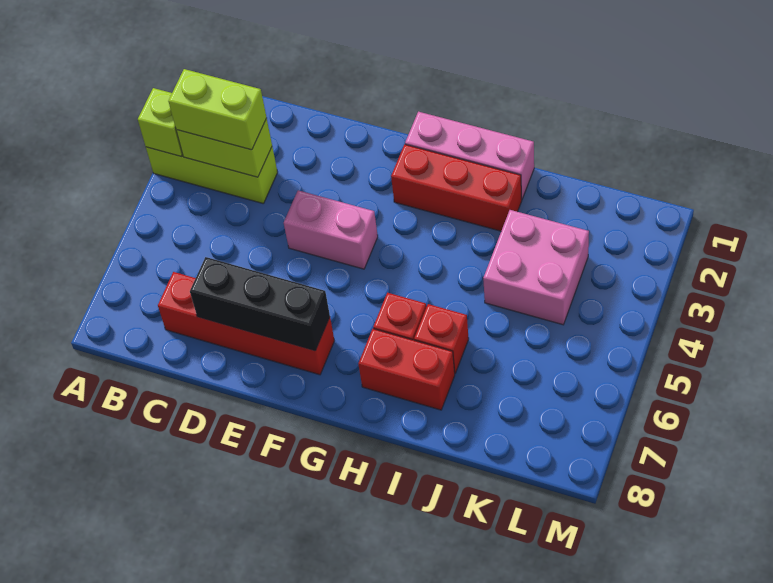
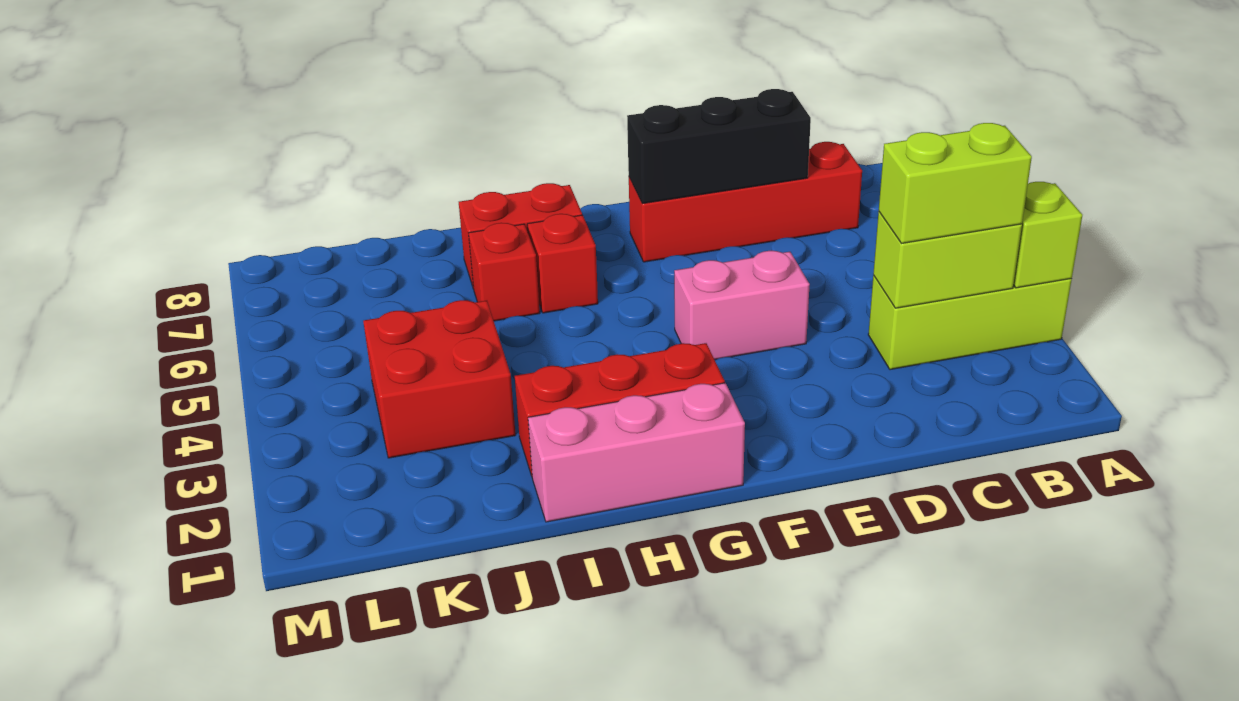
pink brick J3:K4 level 1 -> red brick J3:K4 level 1

